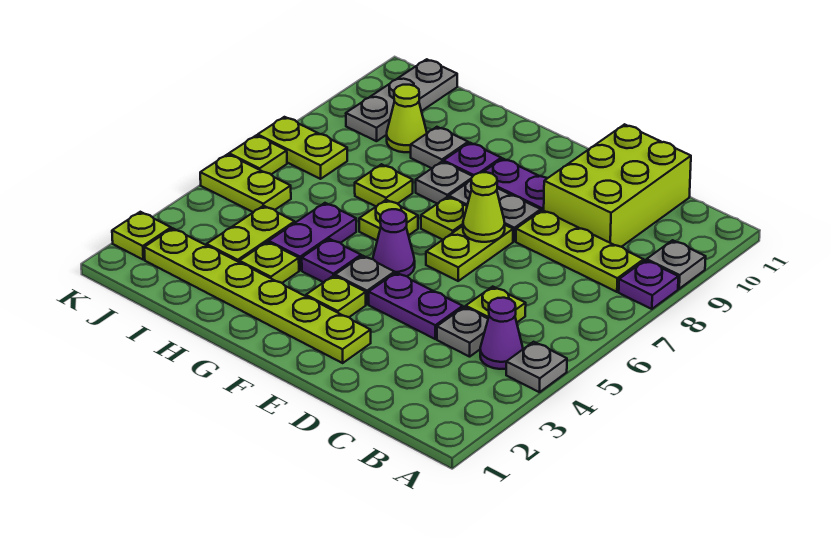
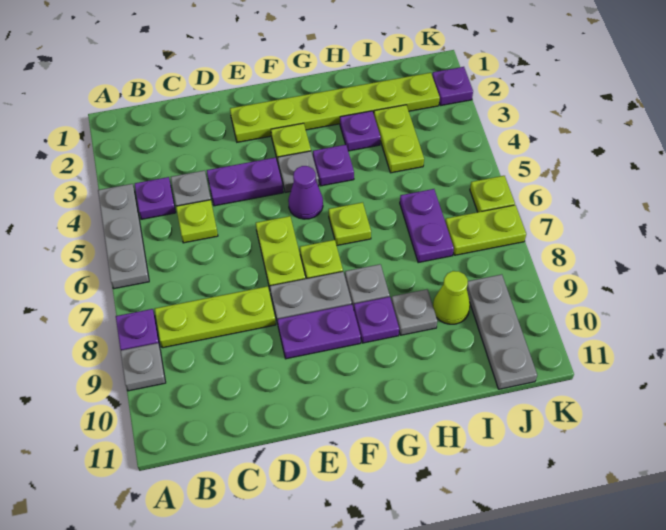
grey plate A4 level 1 -> grey plate A4:A6 level 1
purple cone B4 level 1 -> purple plate B4 level 1
lime brick C9:D11 level 1 -> none
lime cone E7 level 2 -> none
lime plate H3 level 1 -> purple plate H3 level 1
purple plate H4:H5 level 1 -> purple plate I6:I7 level 1
lime plate H7 level 1 -> none
lime plate J5:K5 level 1 -> none
lime plate K2 level 1 -> purple plate K2 level 1

